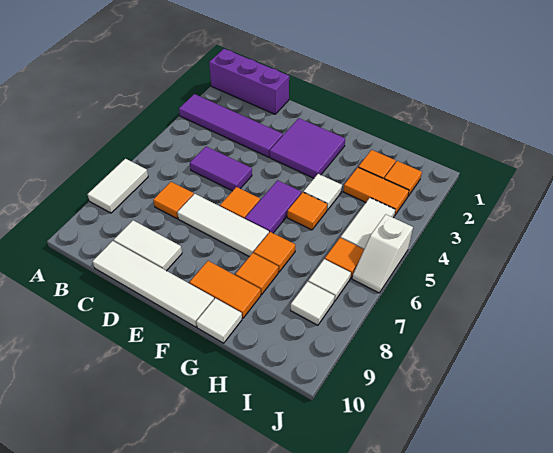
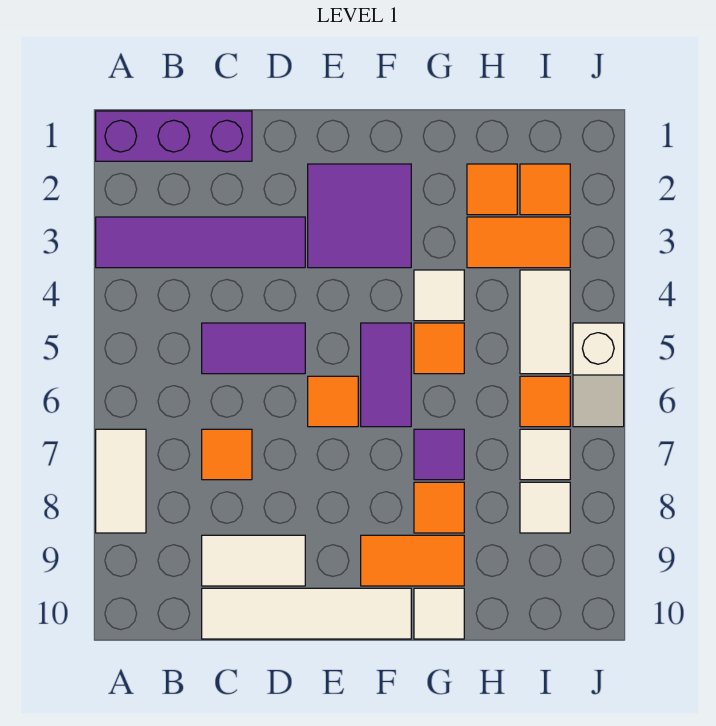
white tile D7:F7 level 1 -> none
orange tile G7 level 1 -> purple tile G7 level 1

